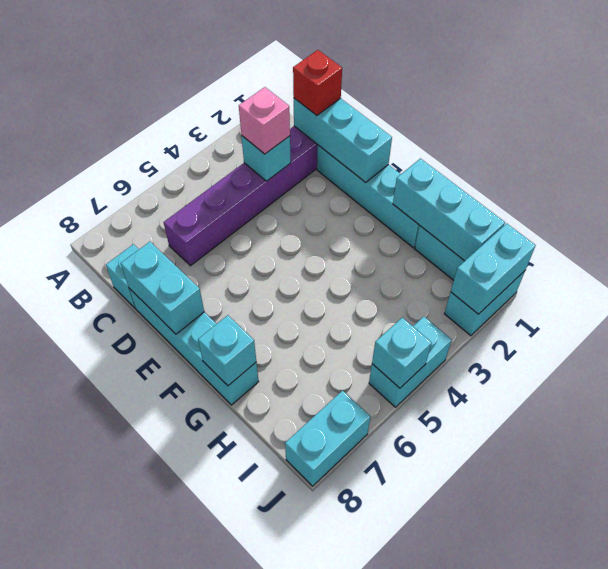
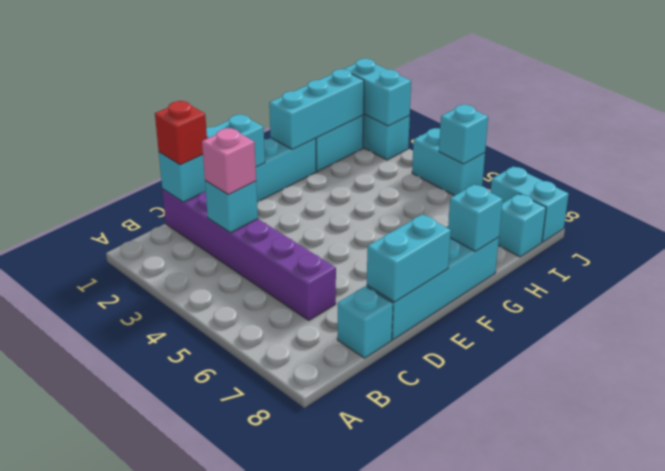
none -> cyan brick I8 level 1

